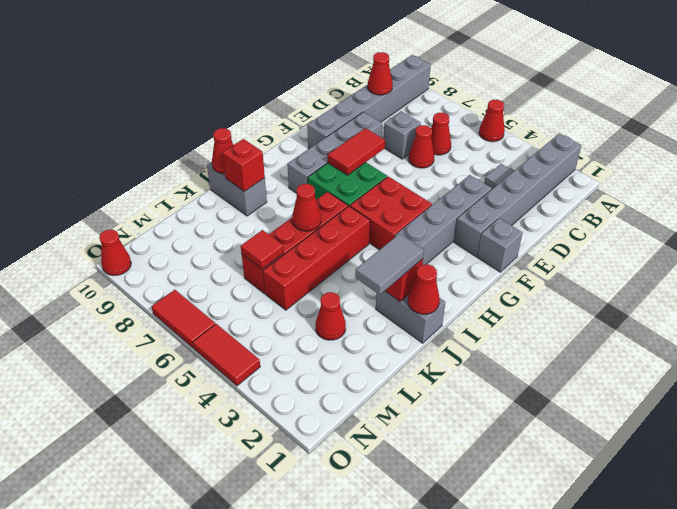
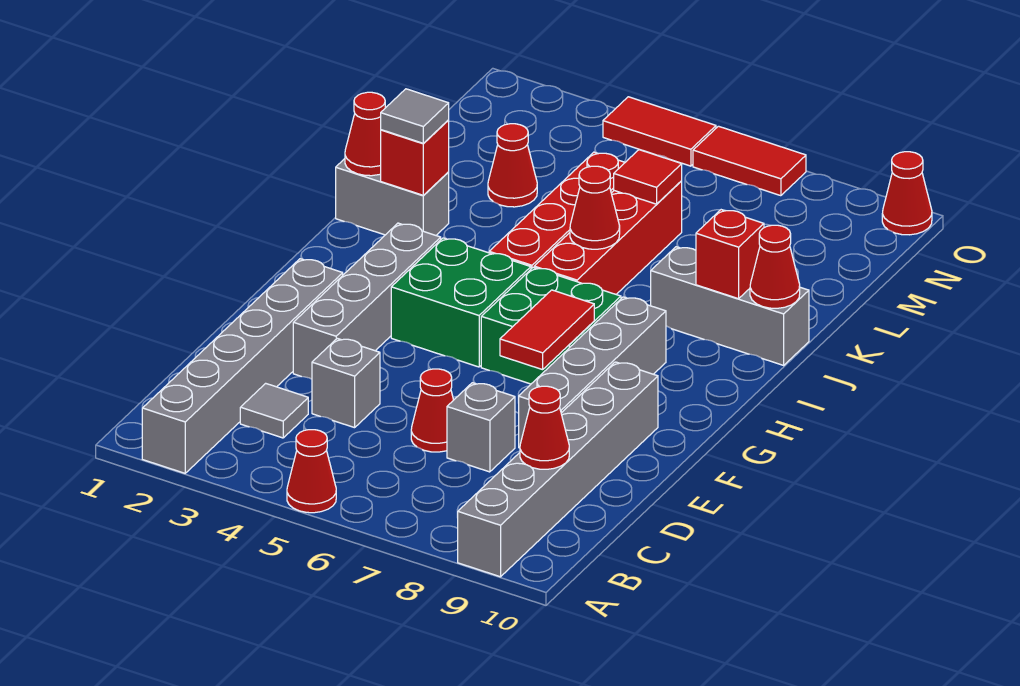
red cone C6 level 1 -> none
grey brick F1 level 1 -> grey brick D4 level 1
red brick G4:H5 level 1 -> green brick G4:H5 level 1
grey tile J2:K2 level 3 -> grey tile J2 level 3
grey brick J9:J10 level 1 -> grey brick J8:J10 level 1

